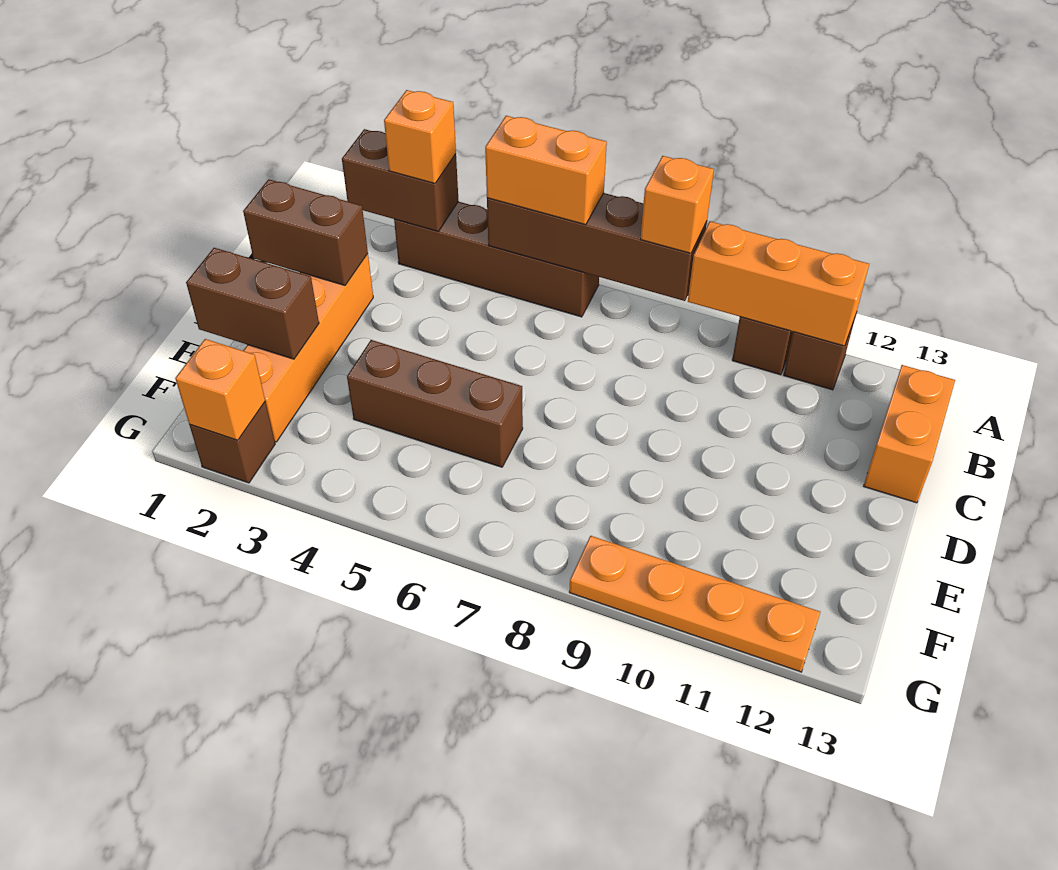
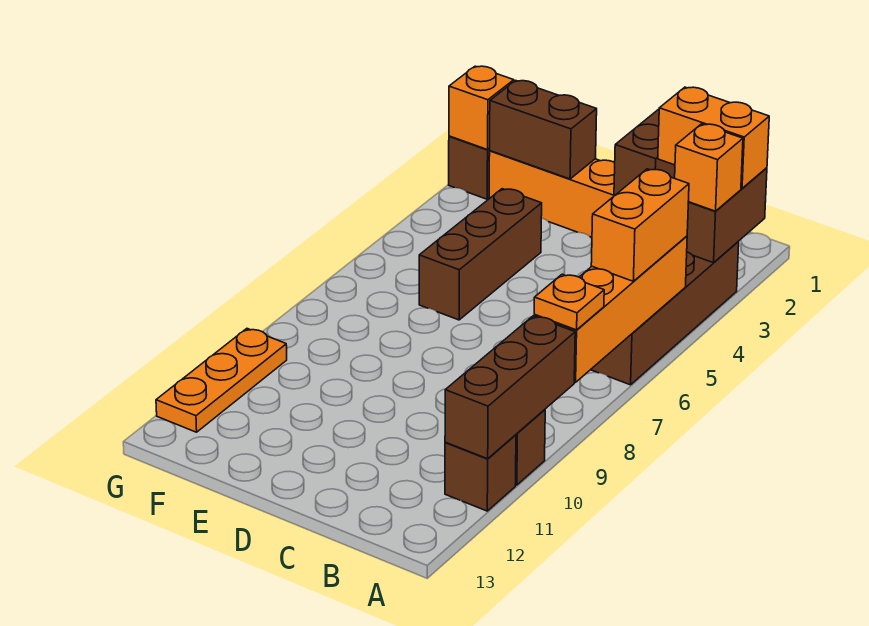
brown brick A5:A8 level 2 -> orange brick A5:A8 level 2
orange brick A8 level 3 -> orange plate A8 level 3
orange brick A9:A11 level 2 -> brown brick A9:A11 level 2
orange brick B13:C13 level 1 -> orange brick A2:B2 level 3
brown brick E1:E2 level 2 -> brown brick E2:F2 level 2
orange plate G9:G12 level 1 -> orange plate G10:G12 level 1

